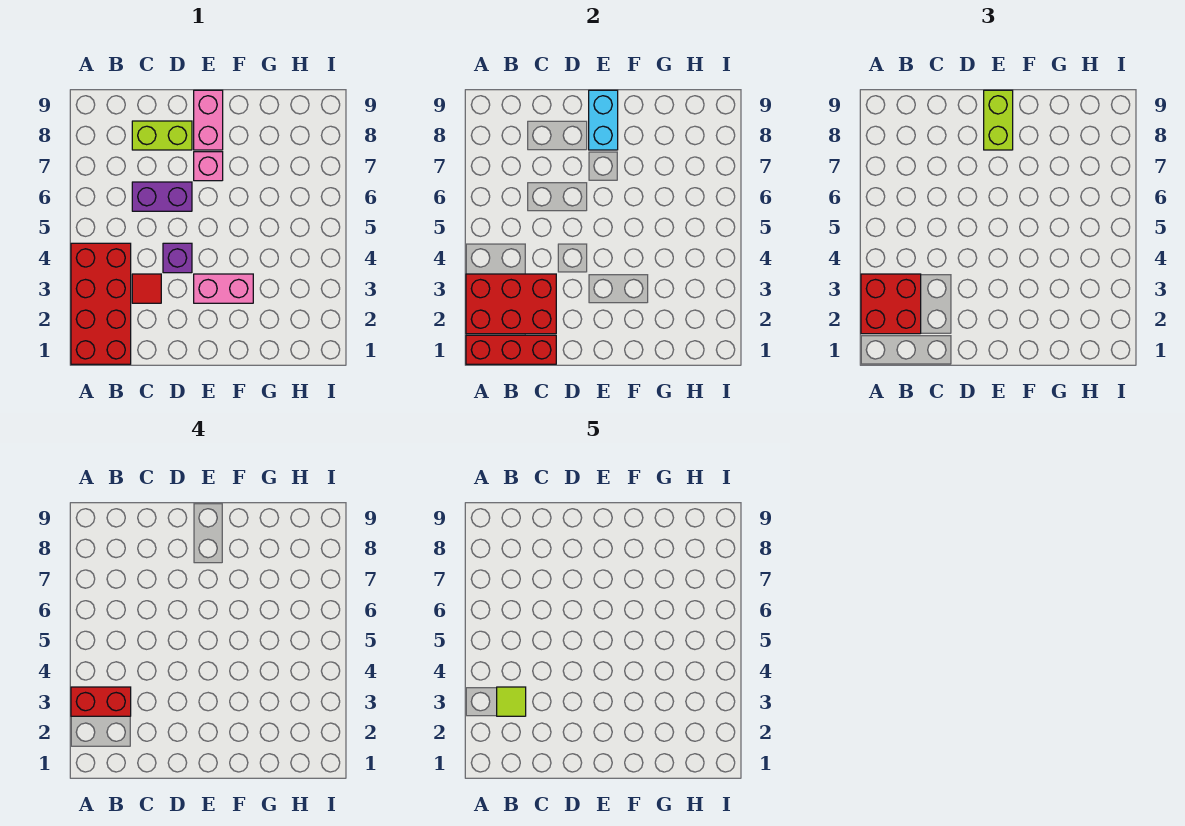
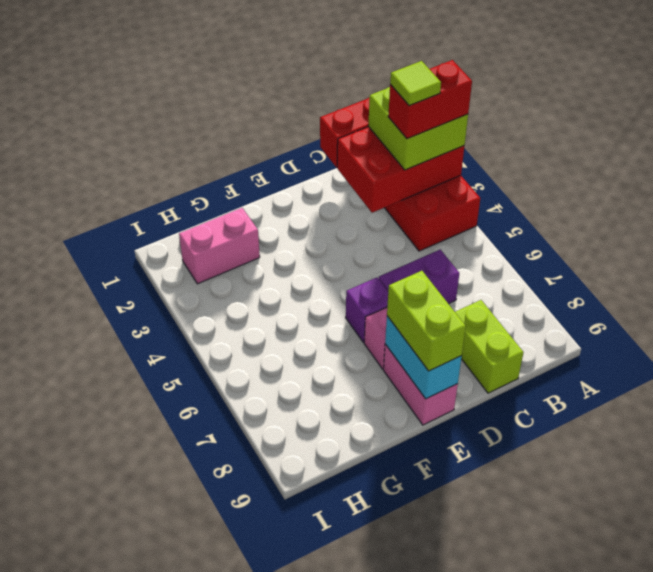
red brick A2:B3 level 3 -> lime brick A2:B3 level 3
red tile C3 level 1 -> none
lime brick C8:D8 level 1 -> lime brick C8:C9 level 1
purple brick D4 level 1 -> purple brick E6 level 1
pink brick E3:F3 level 1 -> pink brick G2:H2 level 1

